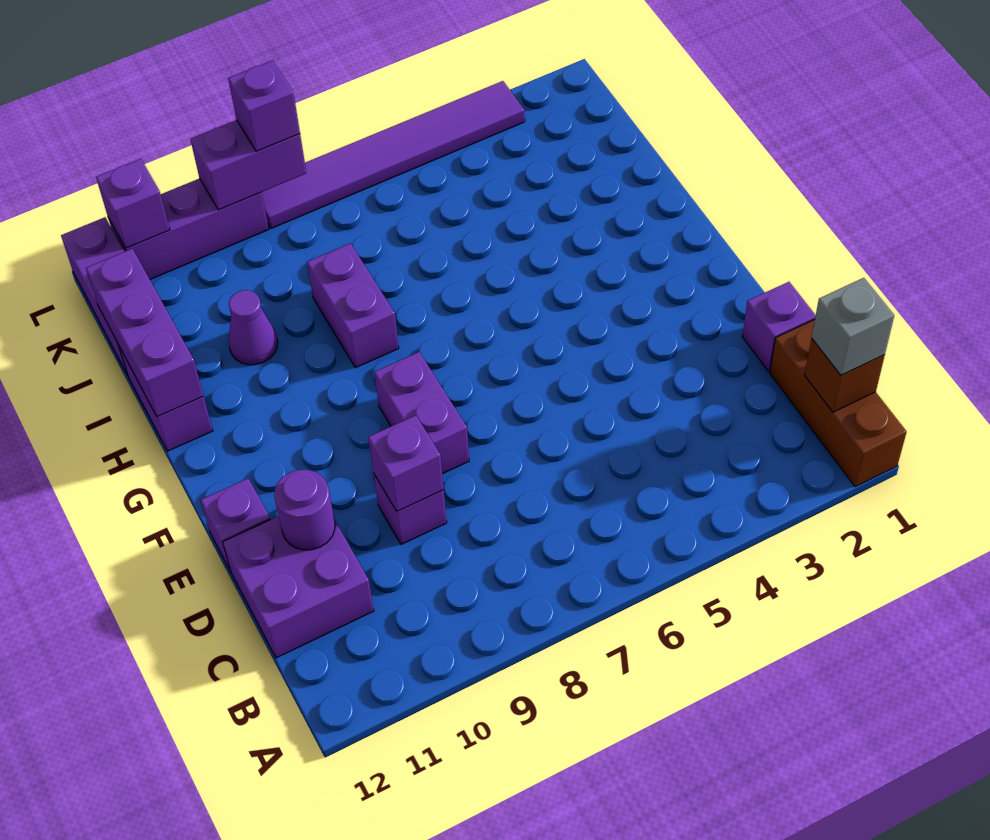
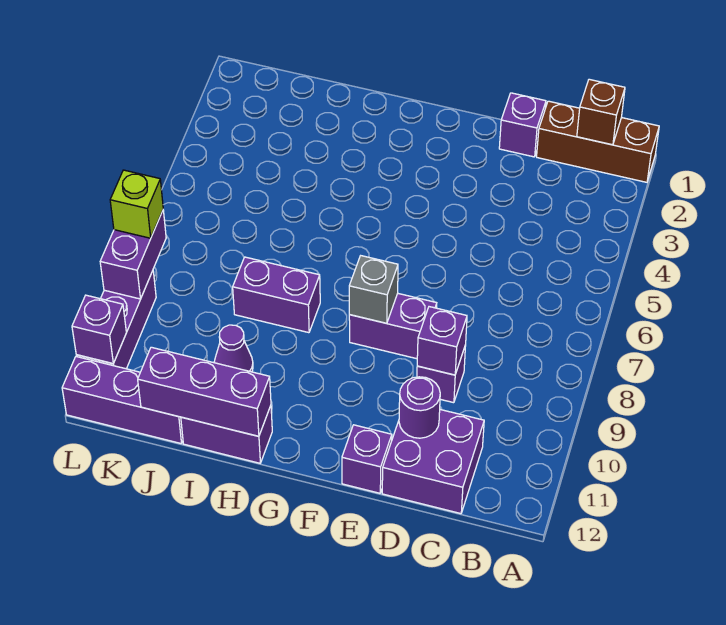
grey brick B1 level 3 -> grey brick F8 level 2
purple tile L3:L8 level 1 -> none
purple brick L8 level 3 -> lime brick L8 level 3

